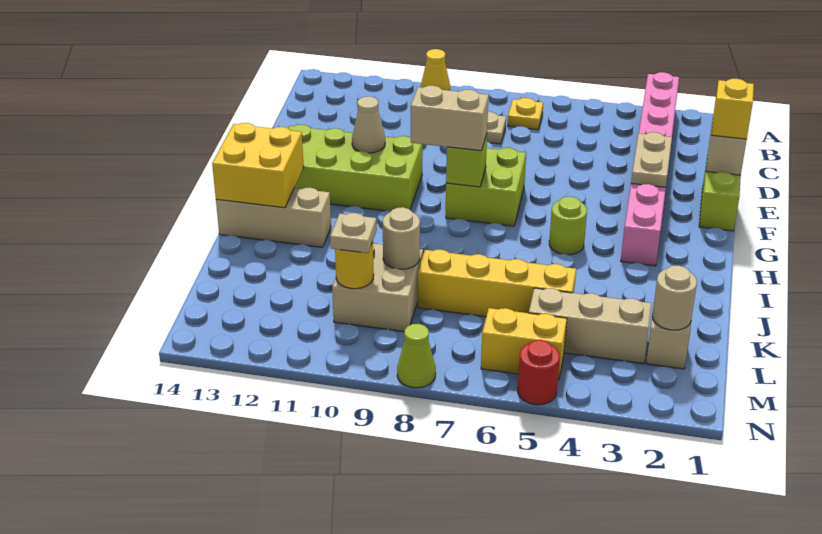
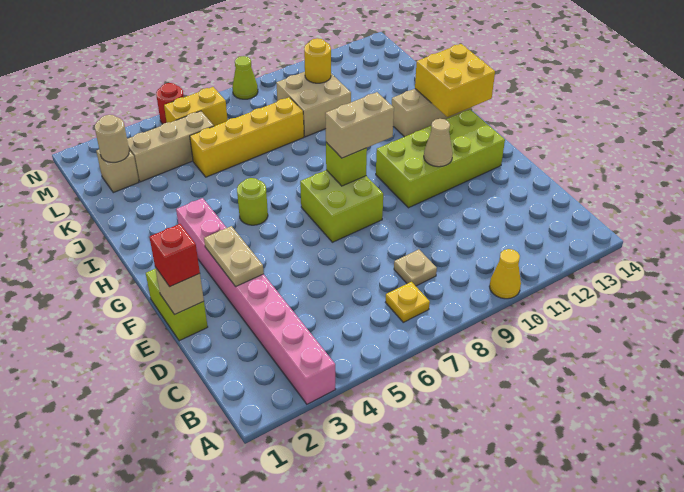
yellow brick E1 level 3 -> red brick E1 level 3
tan round brick K9 level 2 -> none
tan plate L10 level 3 -> none

